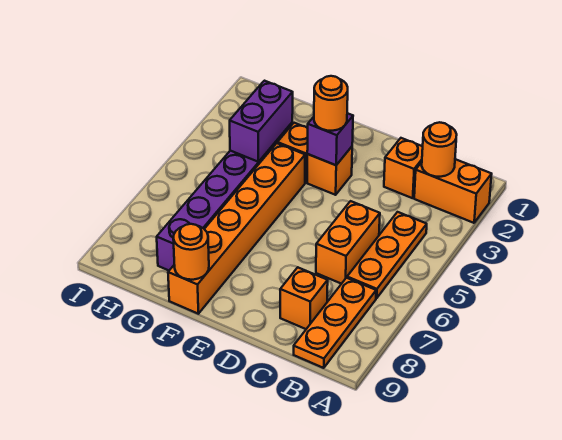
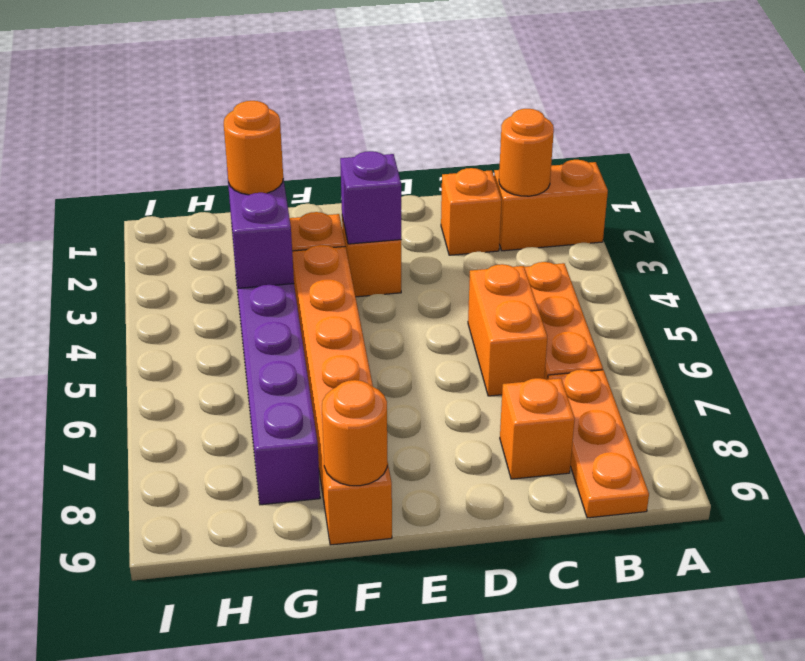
orange round brick E3 level 3 -> orange round brick G3 level 3

